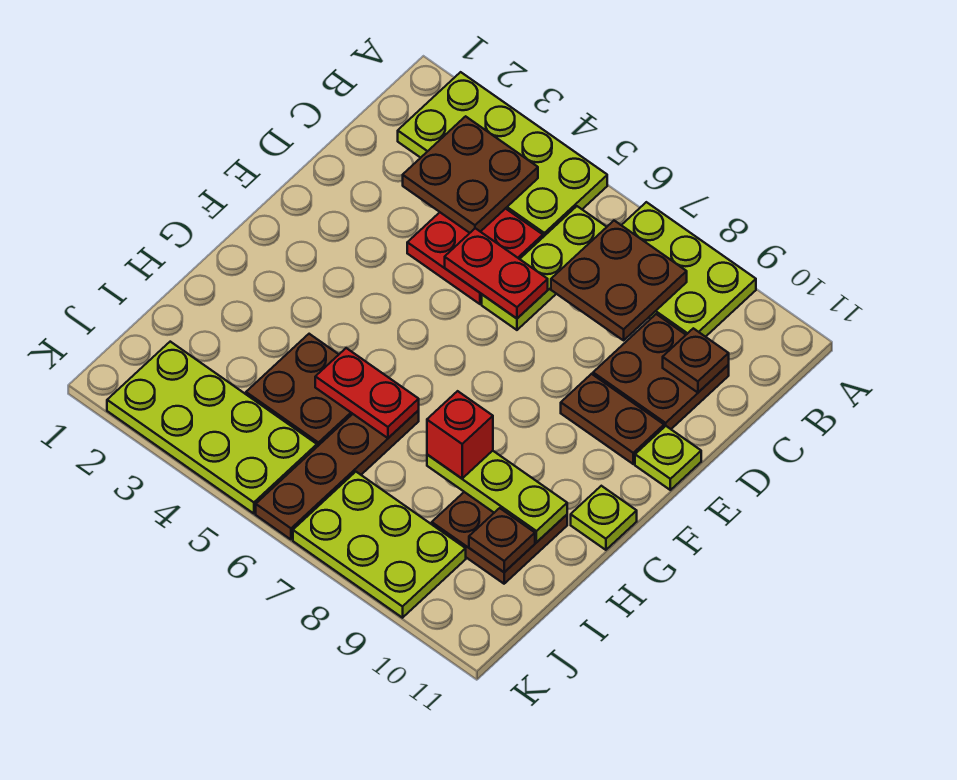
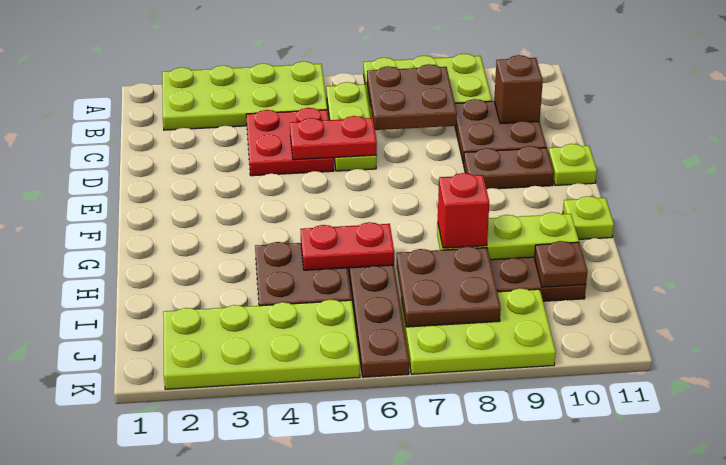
brown plate B3:C4 level 2 -> brown plate I7:J8 level 2
brown plate C10 level 2 -> brown brick C10 level 2

